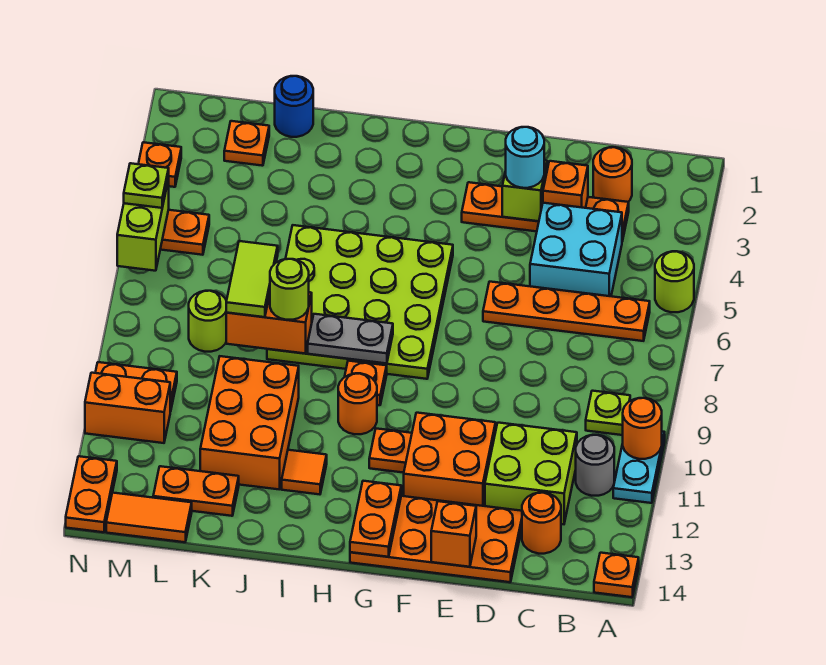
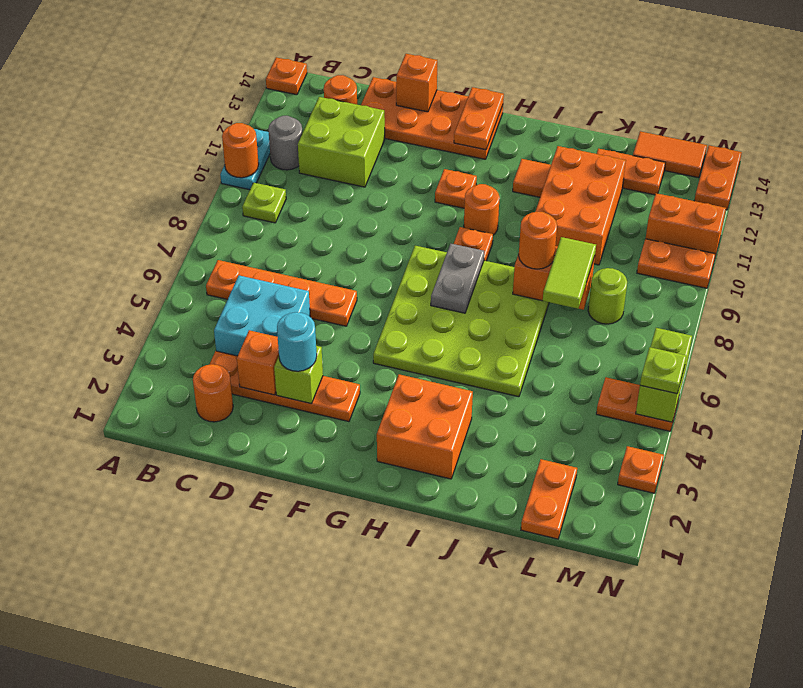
lime round brick A5 level 1 -> none
orange brick E11:F12 level 1 -> orange brick H2:I3 level 1
grey plate H8:I8 level 2 -> grey plate H7:H8 level 2
lime round brick J8 level 3 -> orange round brick J8 level 3
blue round brick K1 level 1 -> none
orange plate L2 level 1 -> orange plate L1:L2 level 1

